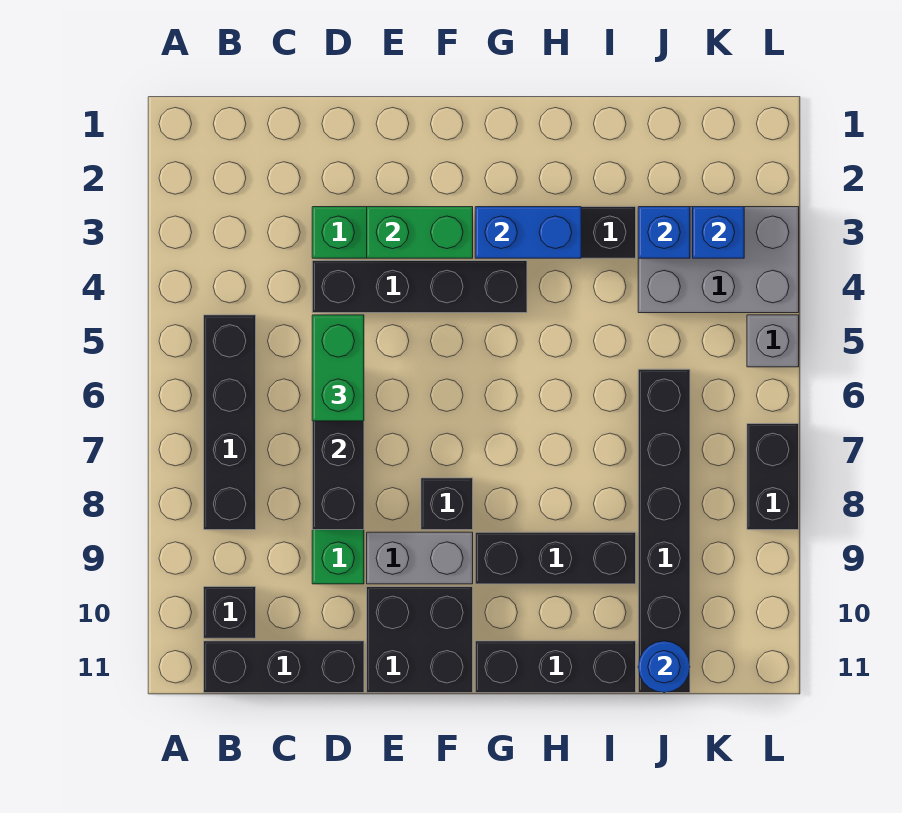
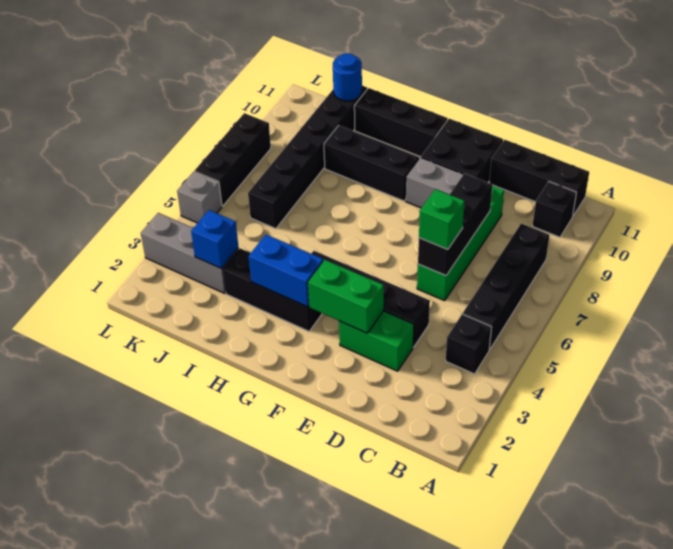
green brick D5:D6 level 3 -> green brick D6 level 3
black brick F8 level 1 -> black brick B4 level 1
grey brick J3:L4 level 1 -> grey brick J3:L3 level 1
blue brick K3 level 2 -> none
black brick L7:L8 level 1 -> black brick L6:L8 level 1

